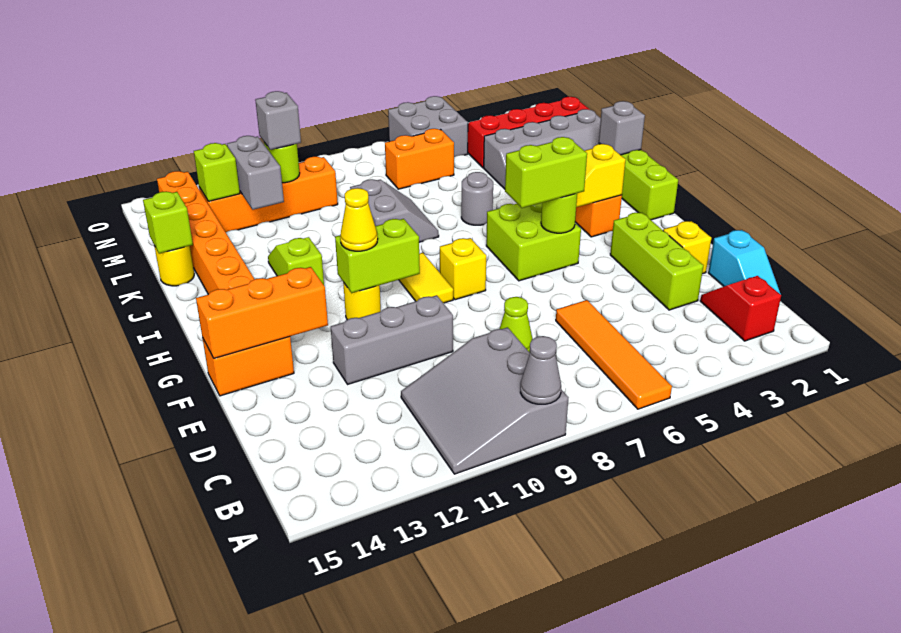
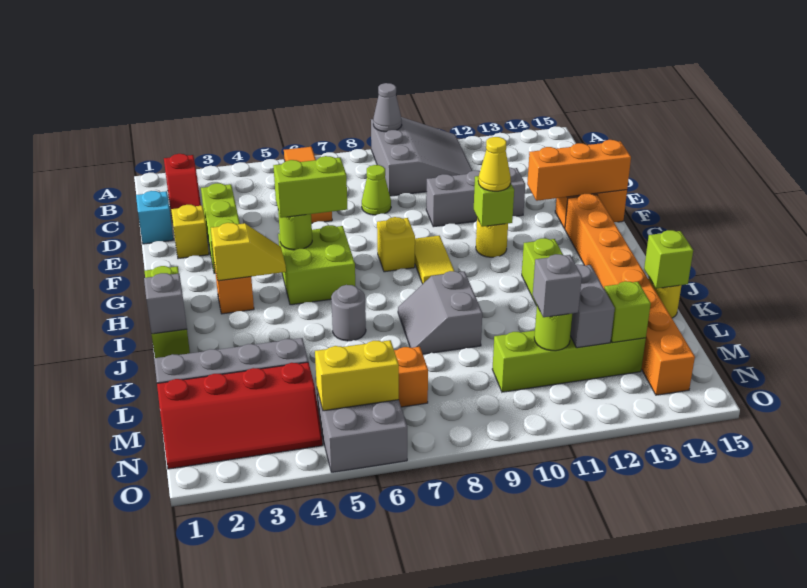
lime brick G10:G11 level 2 -> lime brick G11 level 2
orange brick M10:M13 level 1 -> lime brick M10:M13 level 1
none -> yellow brick N5:N6 level 2

